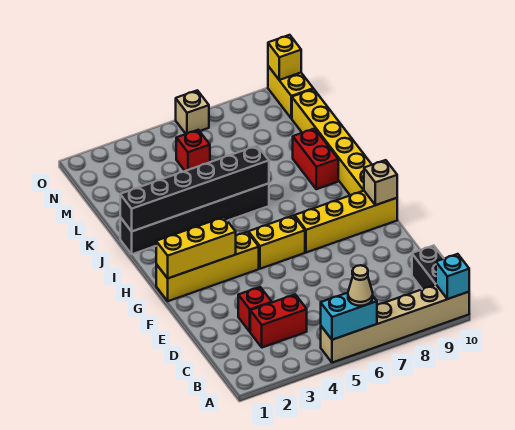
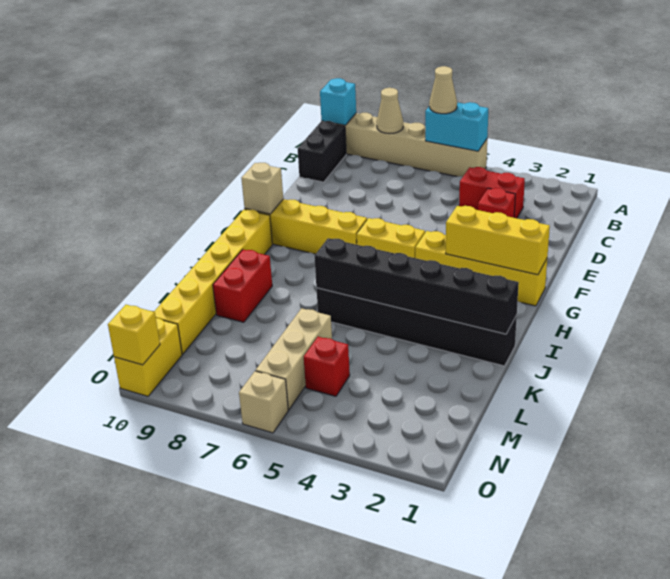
none -> tan cone A8 level 2
none -> tan brick L6:N6 level 1

